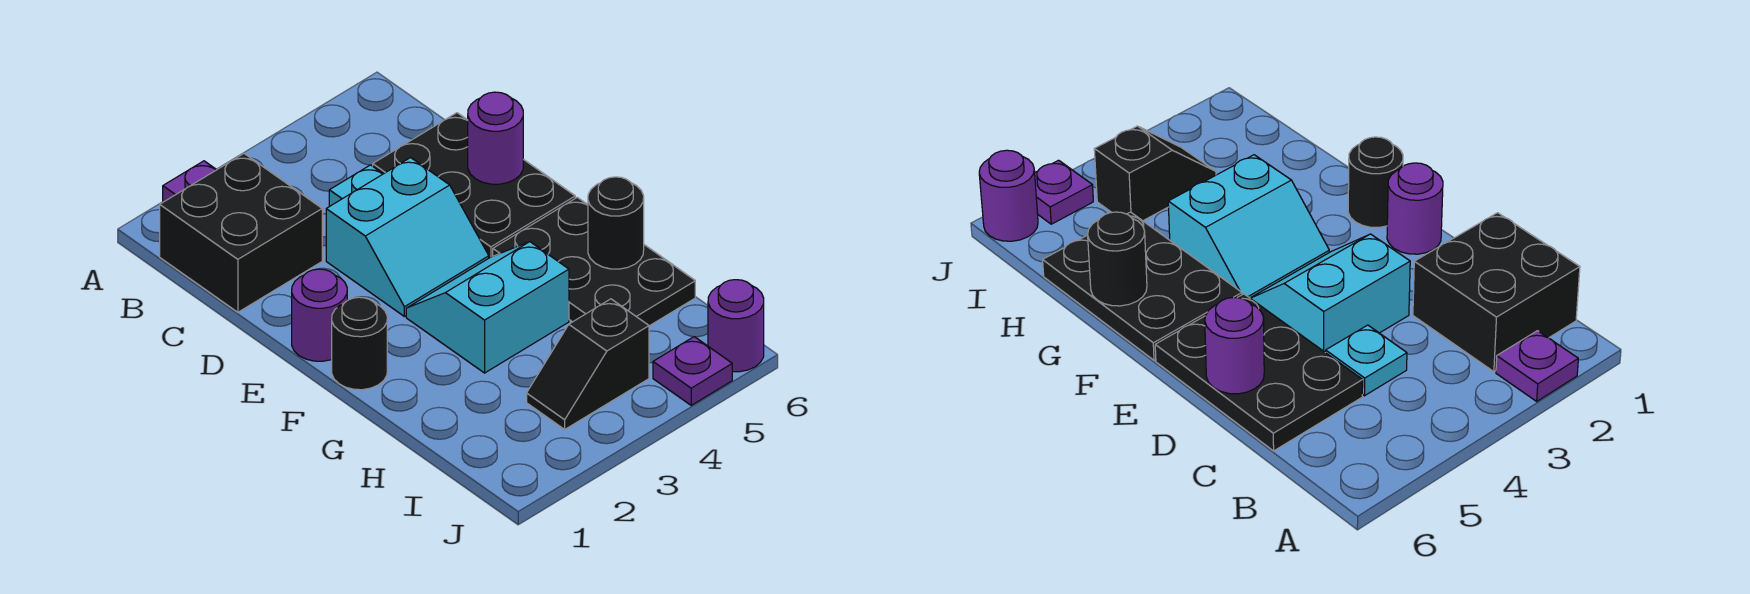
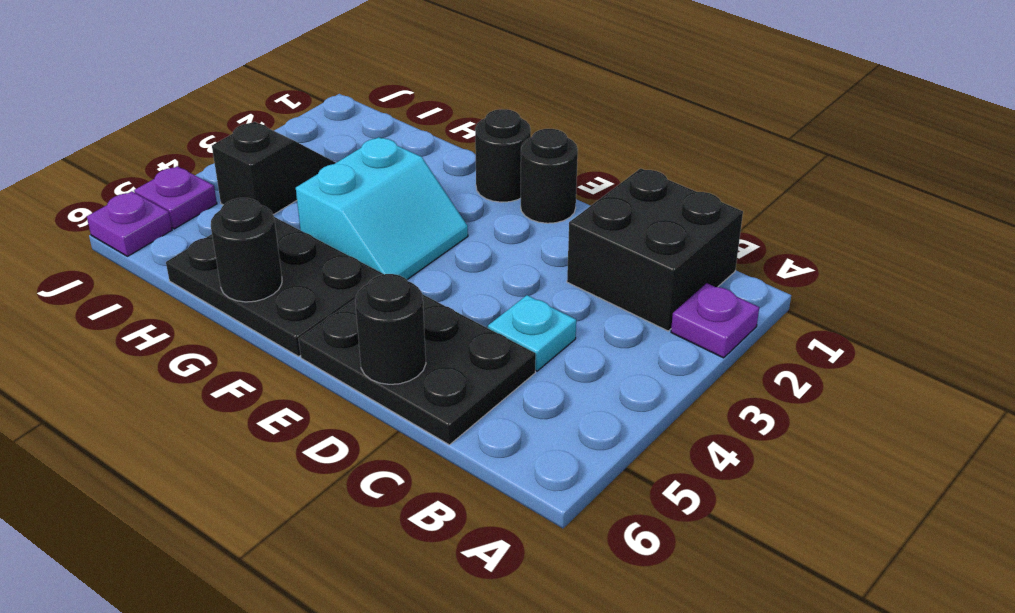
cyan slope D3:E4 level 1 top D -> none
purple round brick D6 level 2 -> black round brick D6 level 2
purple round brick E1 level 1 -> black round brick E1 level 1
purple round brick J6 level 1 -> purple plate J6 level 1

